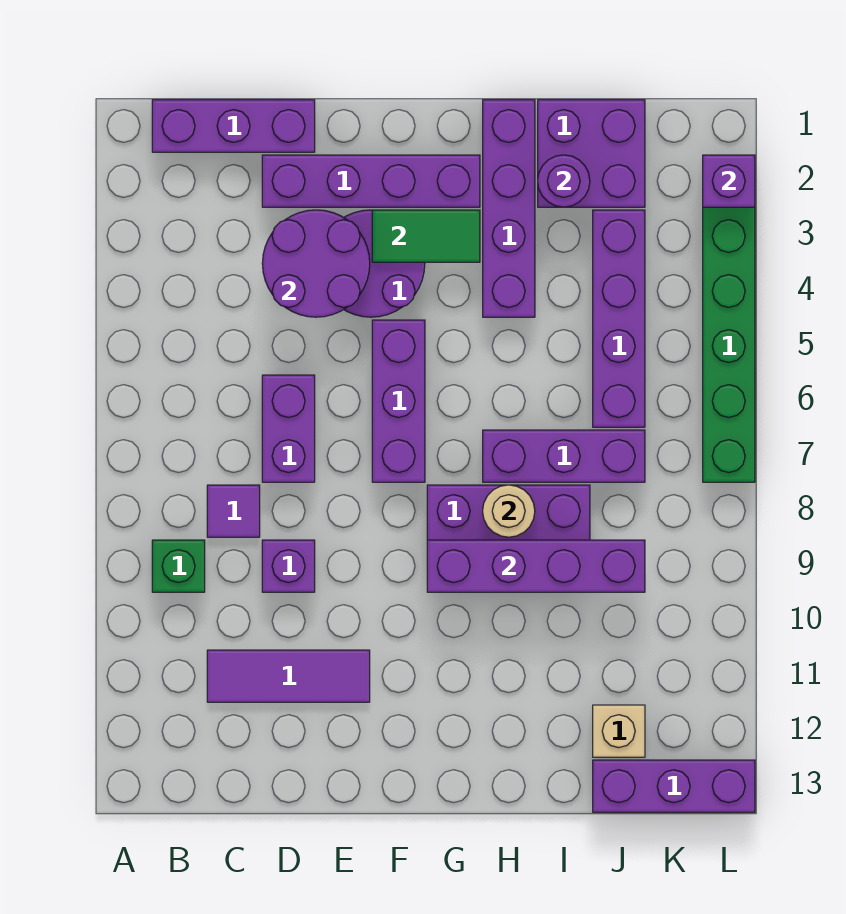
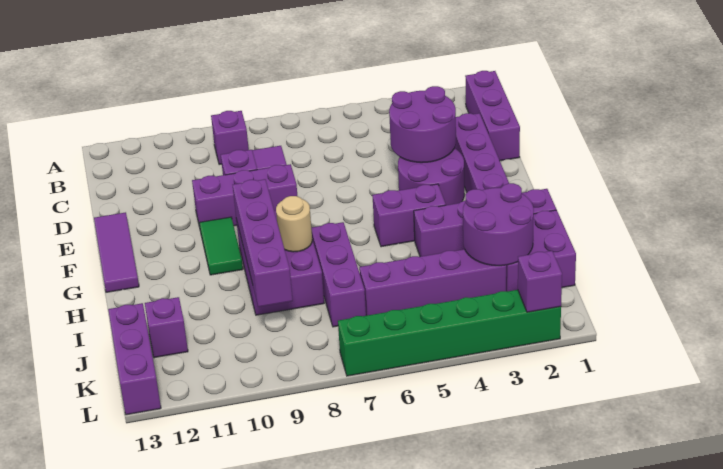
green brick B9 level 1 -> purple brick B9 level 1
purple tile C11:E11 level 1 -> purple tile E13:G13 level 1
purple brick D6:D7 level 1 -> purple brick G4:G5 level 1
green tile F3:G3 level 2 -> green tile F10:G10 level 1
purple brick F5:F7 level 1 -> purple brick E8:E10 level 1
purple round brick I2 level 2 -> purple round brick I2:J3 level 2
tan brick J12 level 1 -> purple brick J12 level 1

